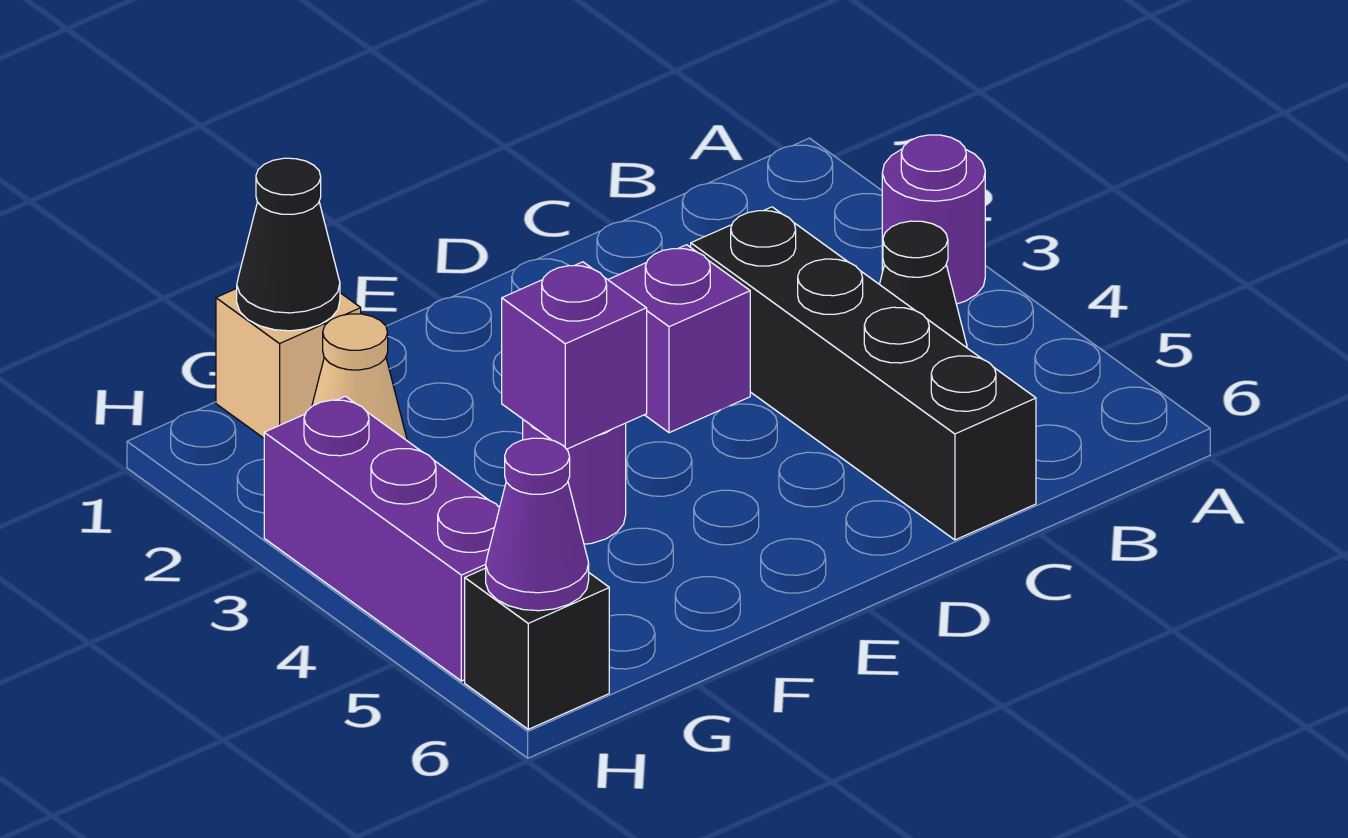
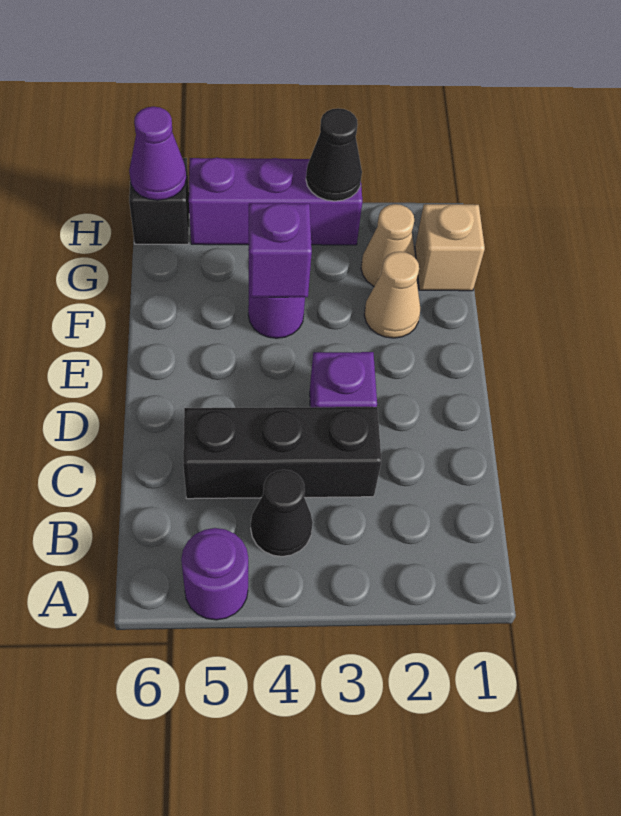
purple round brick A3 level 1 -> purple round brick A5 level 1
black brick C3:C6 level 1 -> black brick C3:C5 level 1
none -> tan cone F2 level 1
black cone G1 level 2 -> black cone H3 level 2

